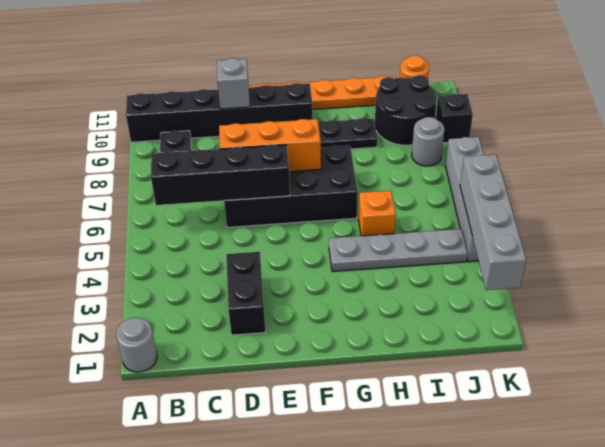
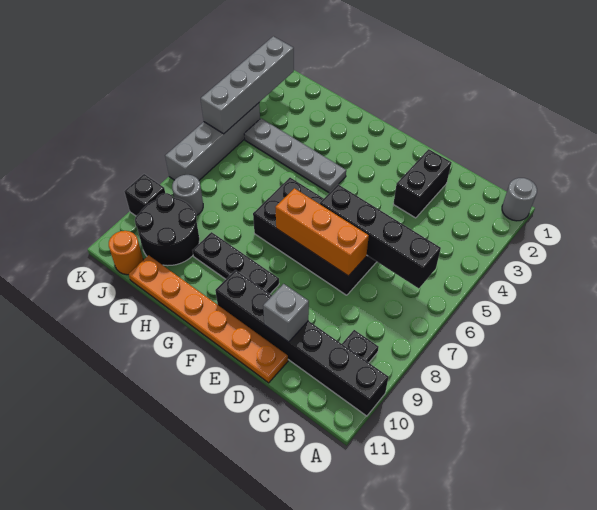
orange brick H5 level 1 -> none

